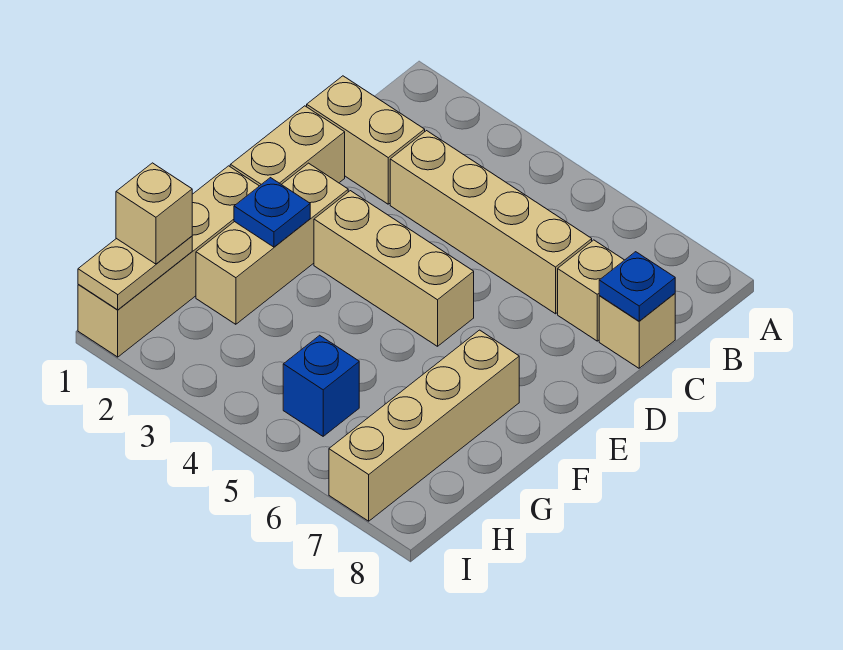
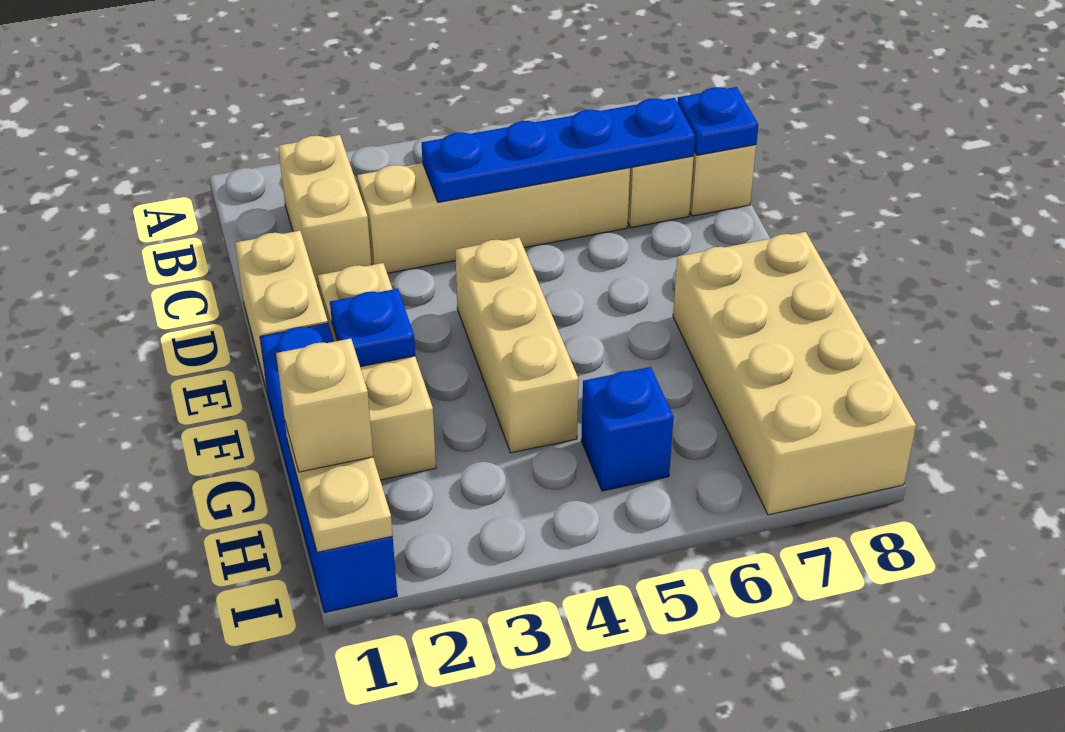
tan brick C1:C2 level 1 -> tan brick B2:C2 level 1
none -> blue plate C4:C7 level 2
tan brick E3:E5 level 1 -> tan brick E4:G4 level 1
tan brick F1:I1 level 1 -> blue brick F1:I1 level 1
tan brick F7:I7 level 1 -> tan brick F7:I8 level 1

